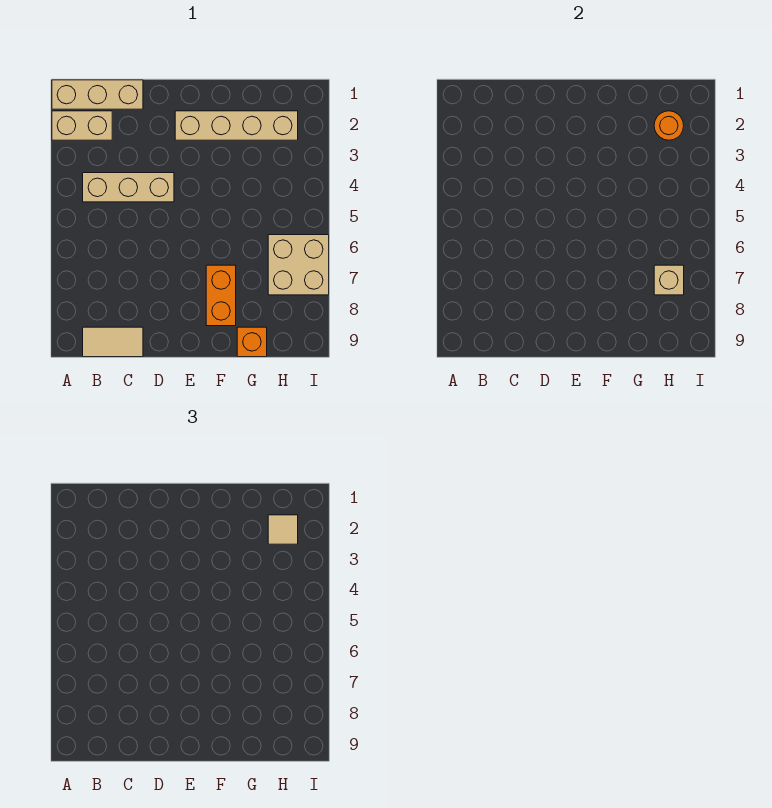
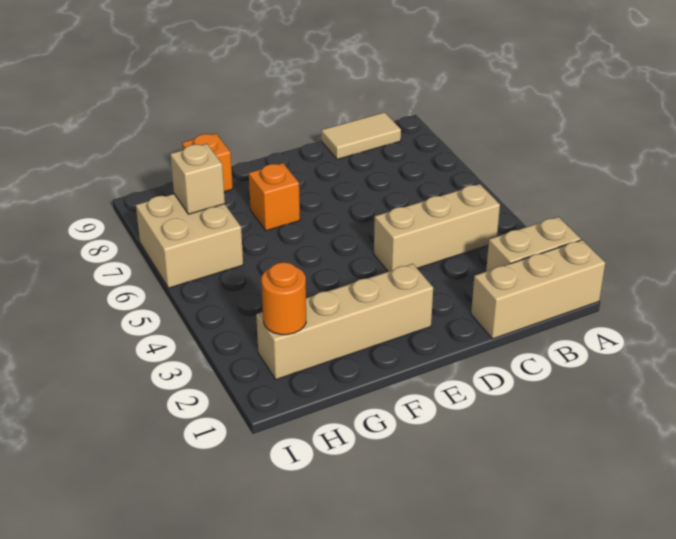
orange brick F7:F8 level 1 -> orange brick F7 level 1
tan tile H2 level 3 -> none

